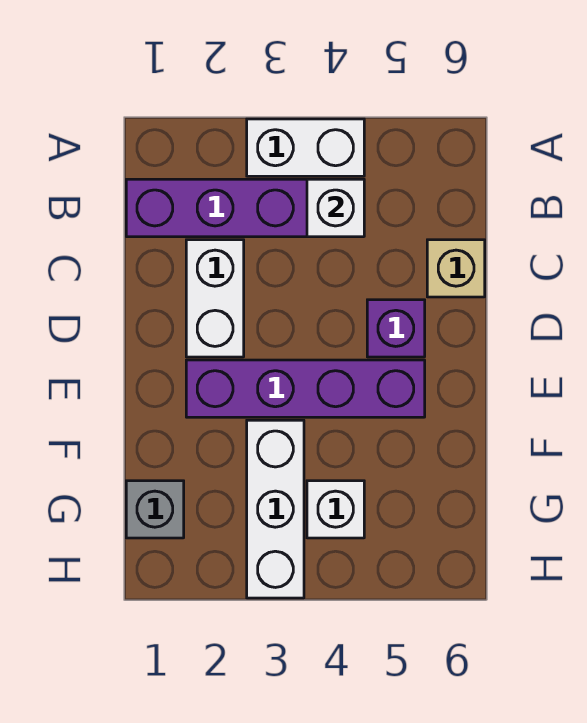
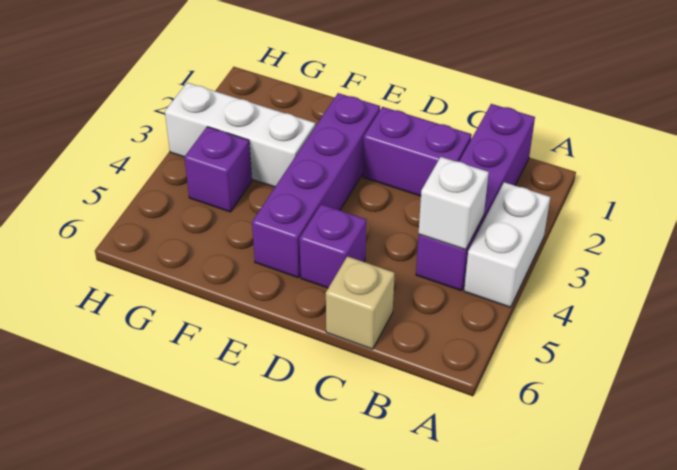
white brick C2:D2 level 1 -> purple brick C2:D2 level 1
grey brick G1 level 1 -> none
white brick G4 level 1 -> purple brick G4 level 1

